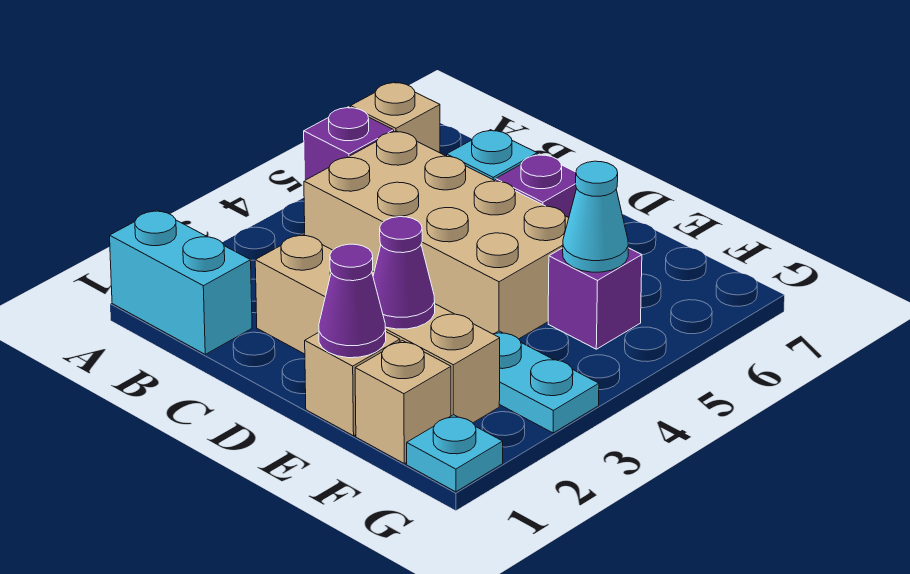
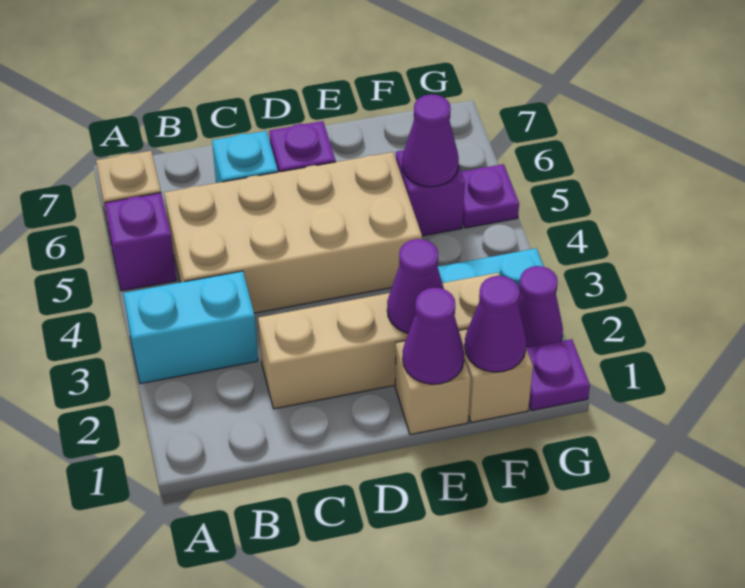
cyan brick A1:B1 level 1 -> cyan brick A3:B3 level 1
none -> purple cone F1 level 2
cyan cone F5 level 2 -> purple cone F5 level 2
cyan plate G1 level 1 -> purple plate G1 level 1
none -> purple cone G2 level 1
none -> purple plate G5 level 1

